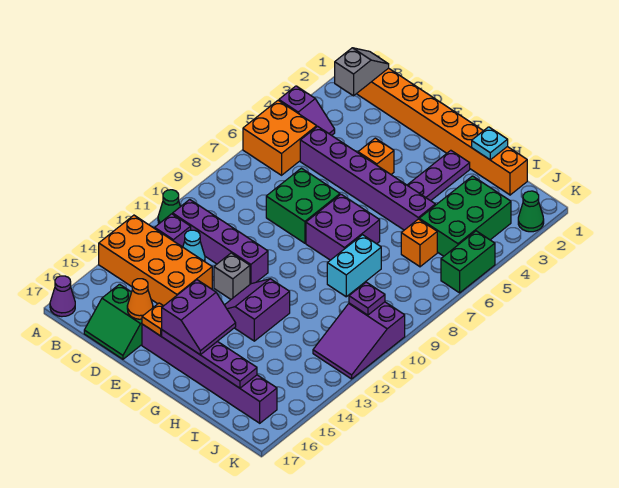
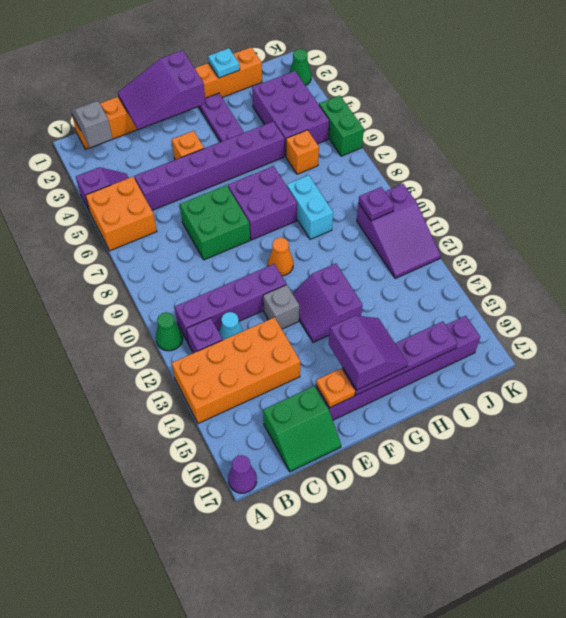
none -> purple slope D1:F2 level 2 top F
orange cone D16 level 2 -> orange cone F10 level 1
green brick I3:J5 level 1 -> purple brick I3:J5 level 1

